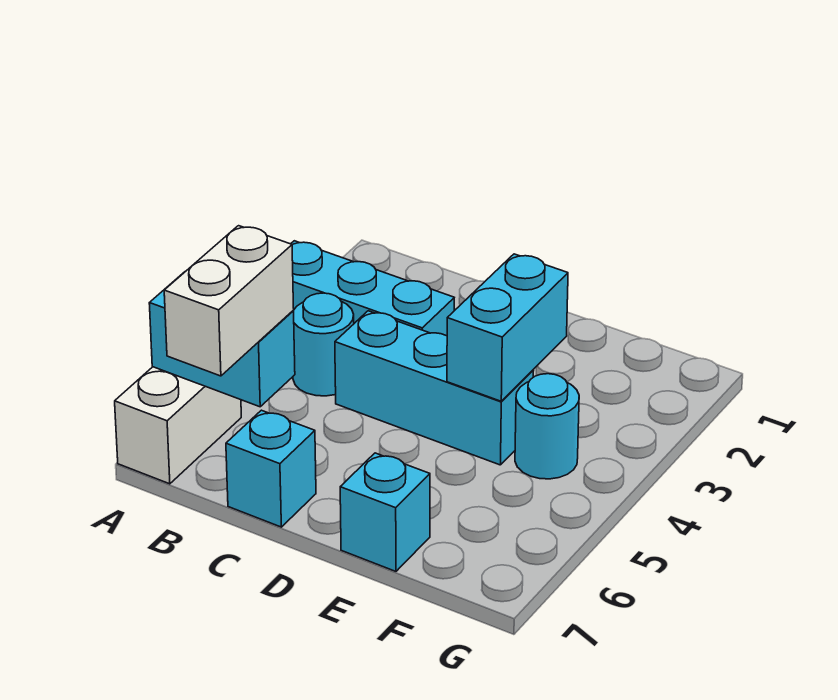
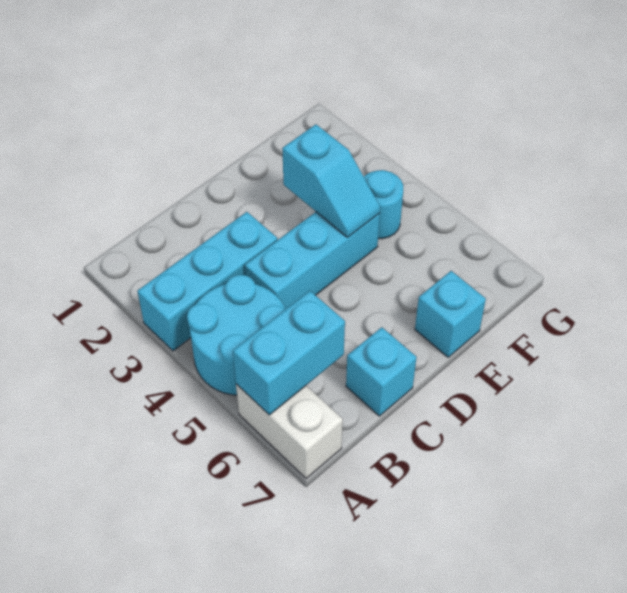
cyan round brick B4 level 1 -> cyan round brick A4:B5 level 1
white brick B6:B7 level 3 -> none
cyan brick E3:E4 level 2 -> cyan slope E3:E4 level 2 top 3

